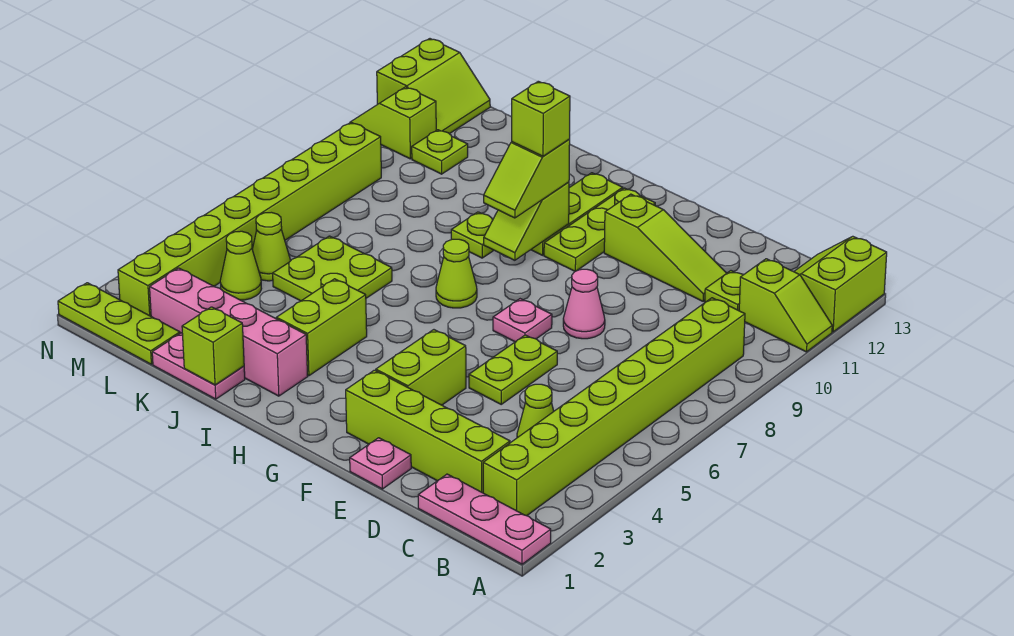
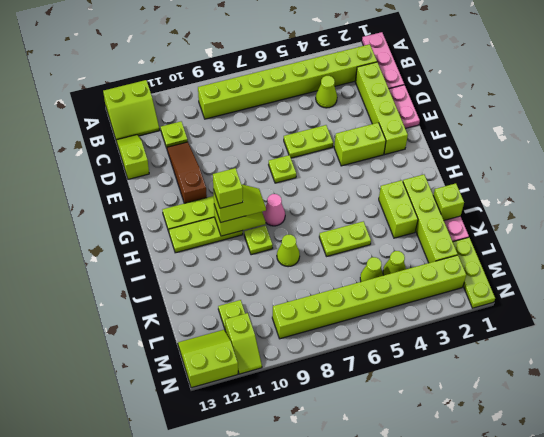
lime slope A11:B11 level 1 top B -> lime slope C13:D13 level 1 top D
lime slope D11:F11 level 1 top F -> brown slope D11:F11 level 1 top F
pink plate E1 level 1 -> pink plate D1:E1 level 1
pink cone E8 level 1 -> pink cone H8 level 1
pink plate F7 level 1 -> lime plate F7 level 1
lime cone H7 level 1 -> lime cone J8 level 1
pink brick I2:L2 level 1 -> lime brick I2:L2 level 1
lime brick I3:I4 level 1 -> lime brick I3:J3 level 1
lime plate J5:K6 level 1 -> lime plate J5:J6 level 1

